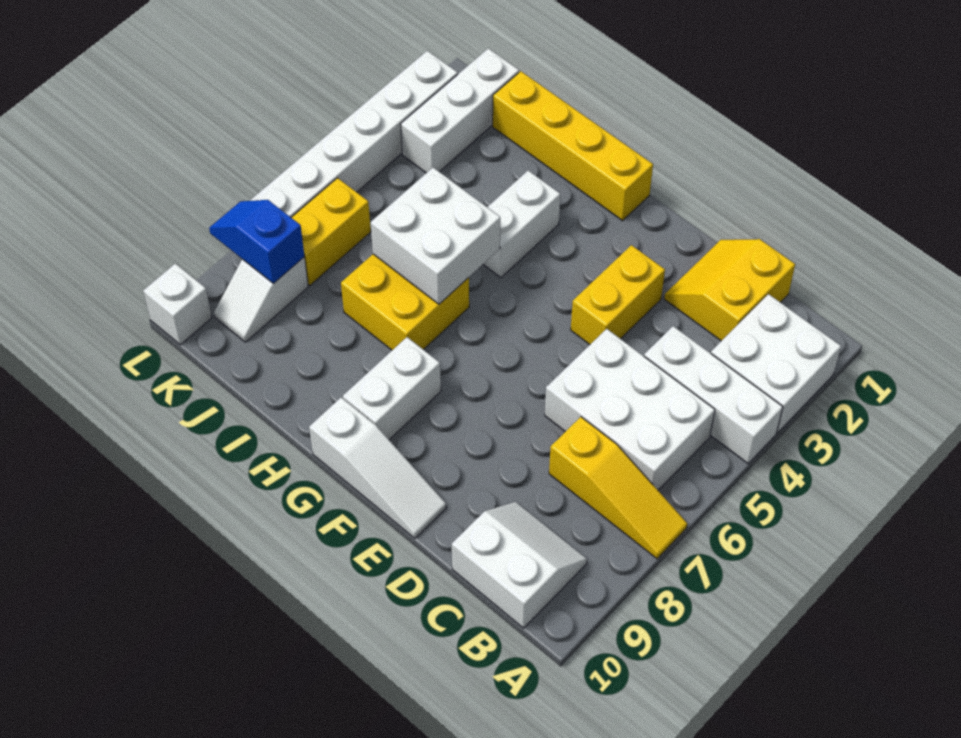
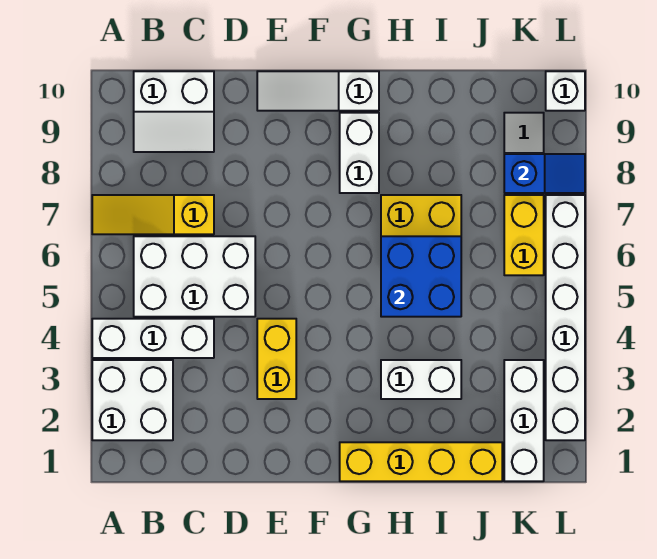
yellow slope C1:D2 level 1 top C -> none
white brick H3:H4 level 1 -> white brick H3:I3 level 1
white brick H5:I6 level 2 -> blue brick H5:I6 level 2

